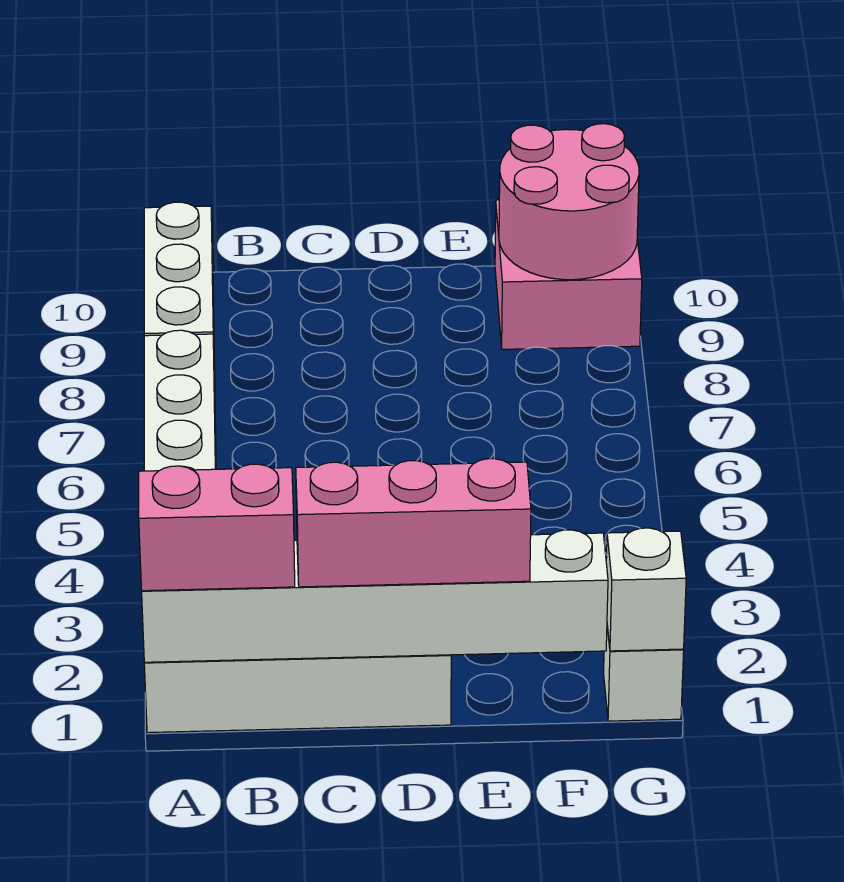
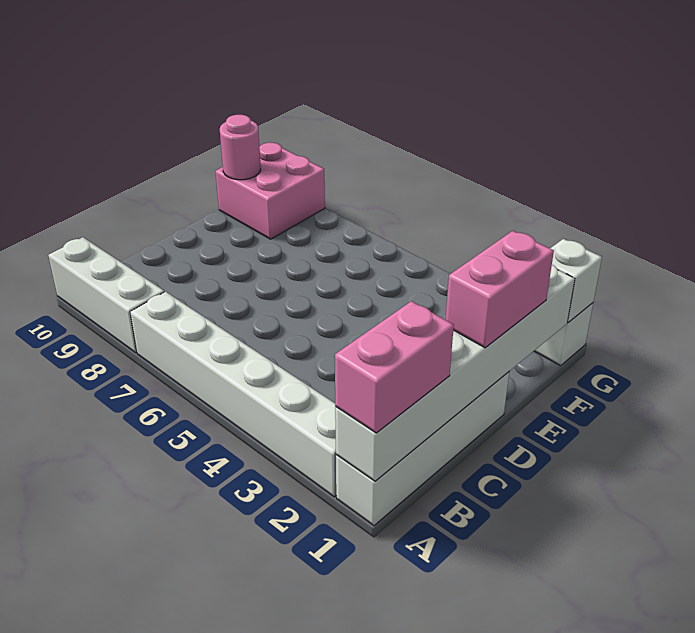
pink brick C1:E1 level 3 -> pink brick D1:E1 level 3
pink round brick F9:G10 level 2 -> pink round brick F10 level 2

